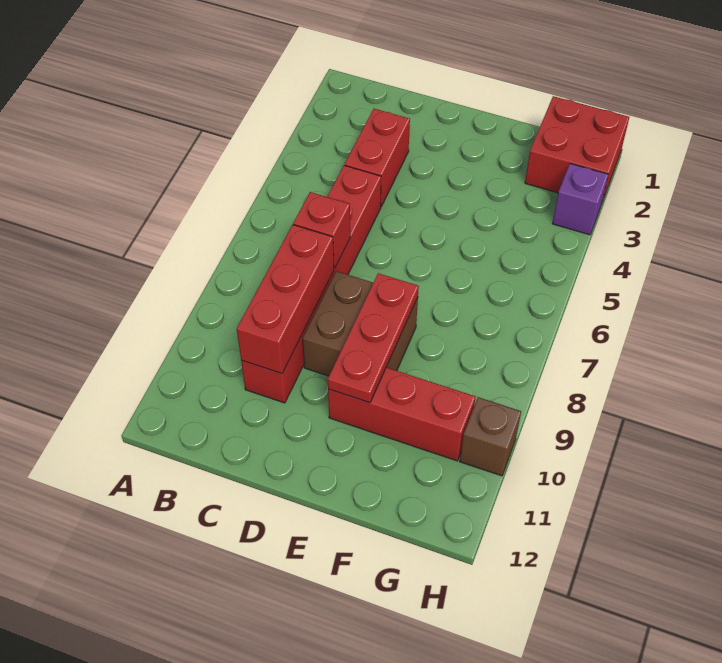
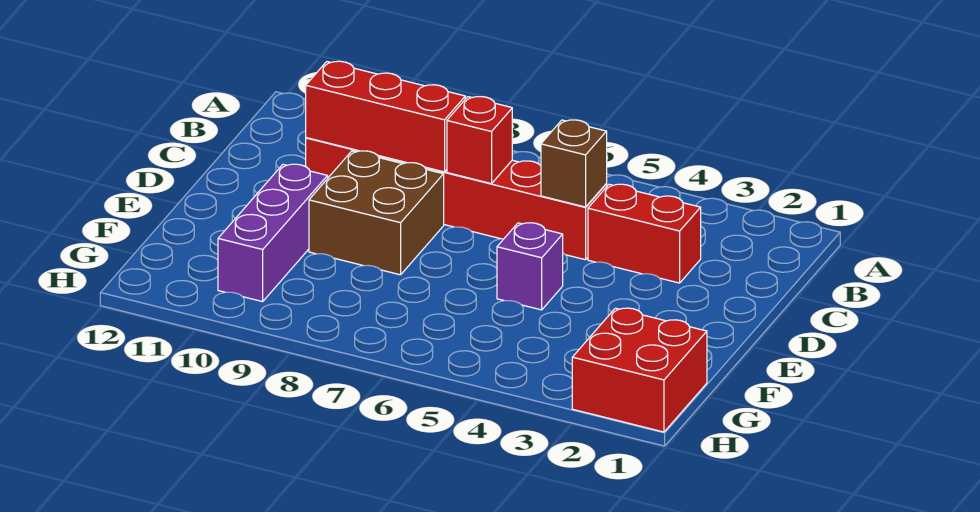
red plate E8:E10 level 2 -> none
red brick E10:G10 level 1 -> purple brick E10:G10 level 1
purple brick H3 level 1 -> purple brick E5 level 1
brown brick H10 level 1 -> brown brick C5 level 2

